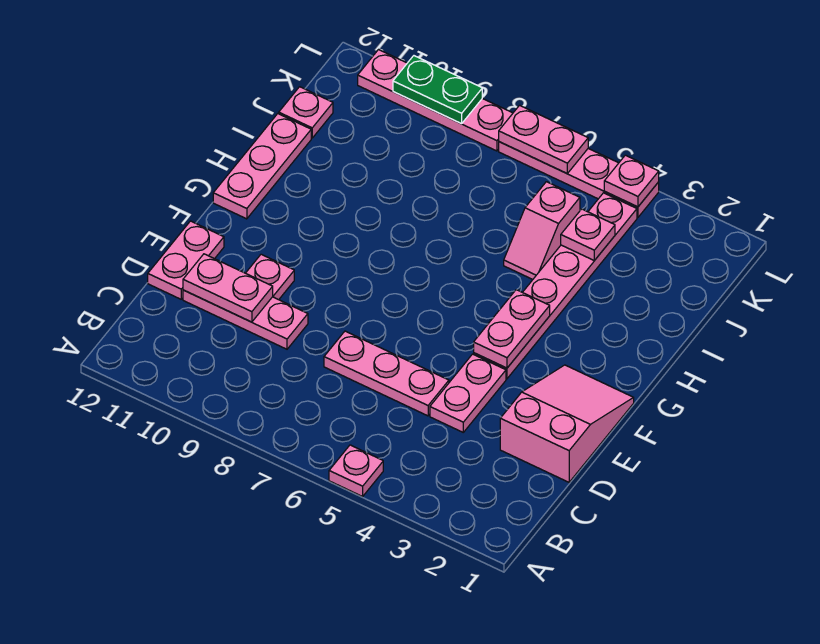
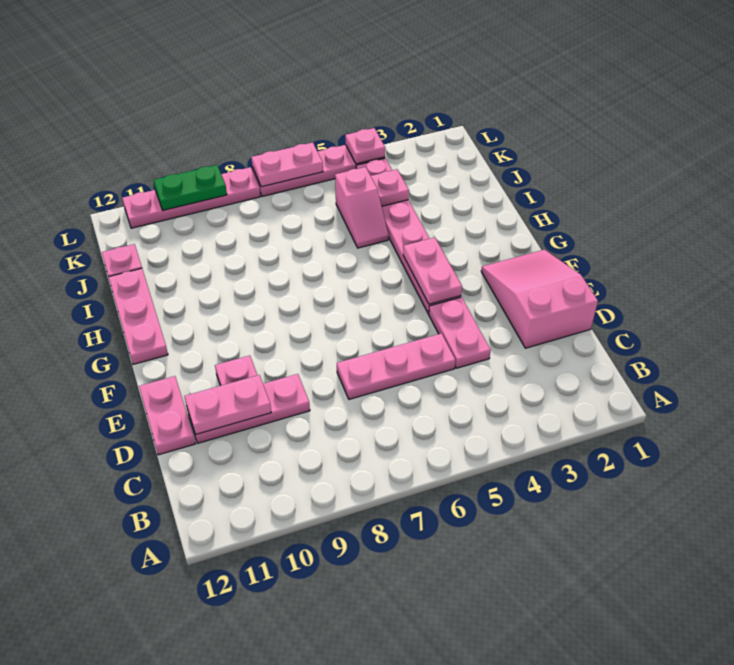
pink plate A5 level 1 -> none

